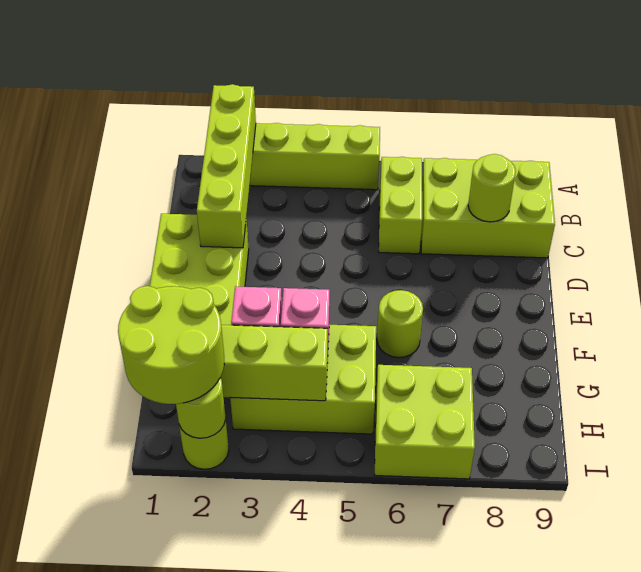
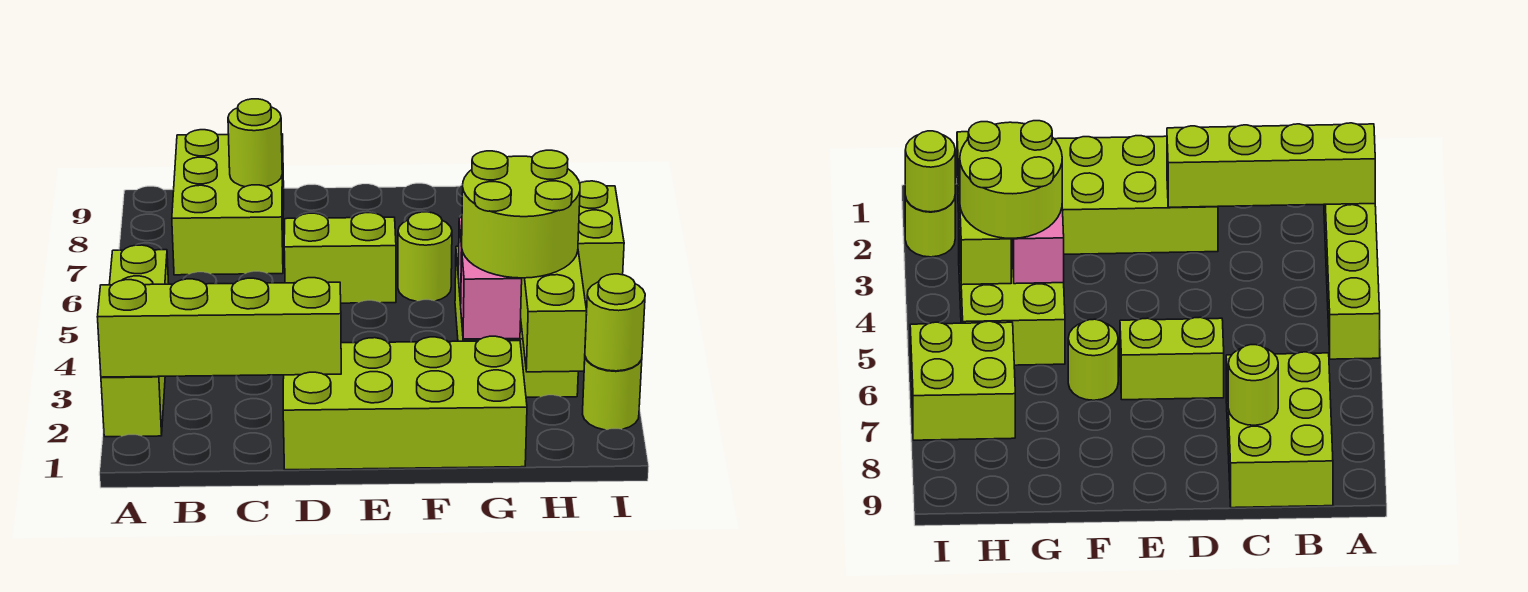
lime brick B6:C6 level 1 -> lime brick D6:E6 level 1
lime round brick H1:I2 level 3 -> lime round brick G3:H4 level 3

